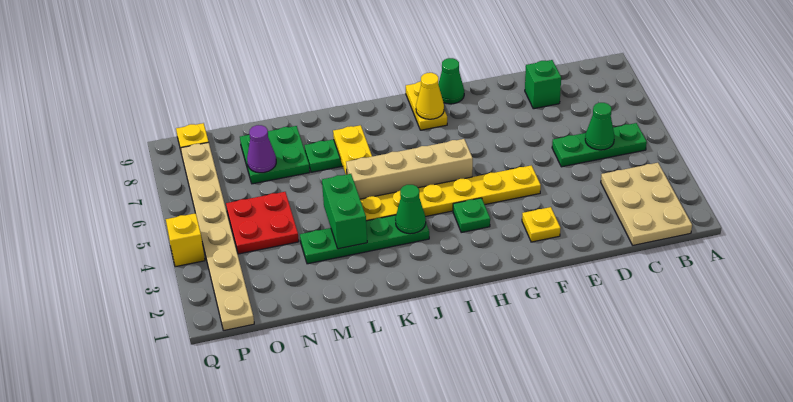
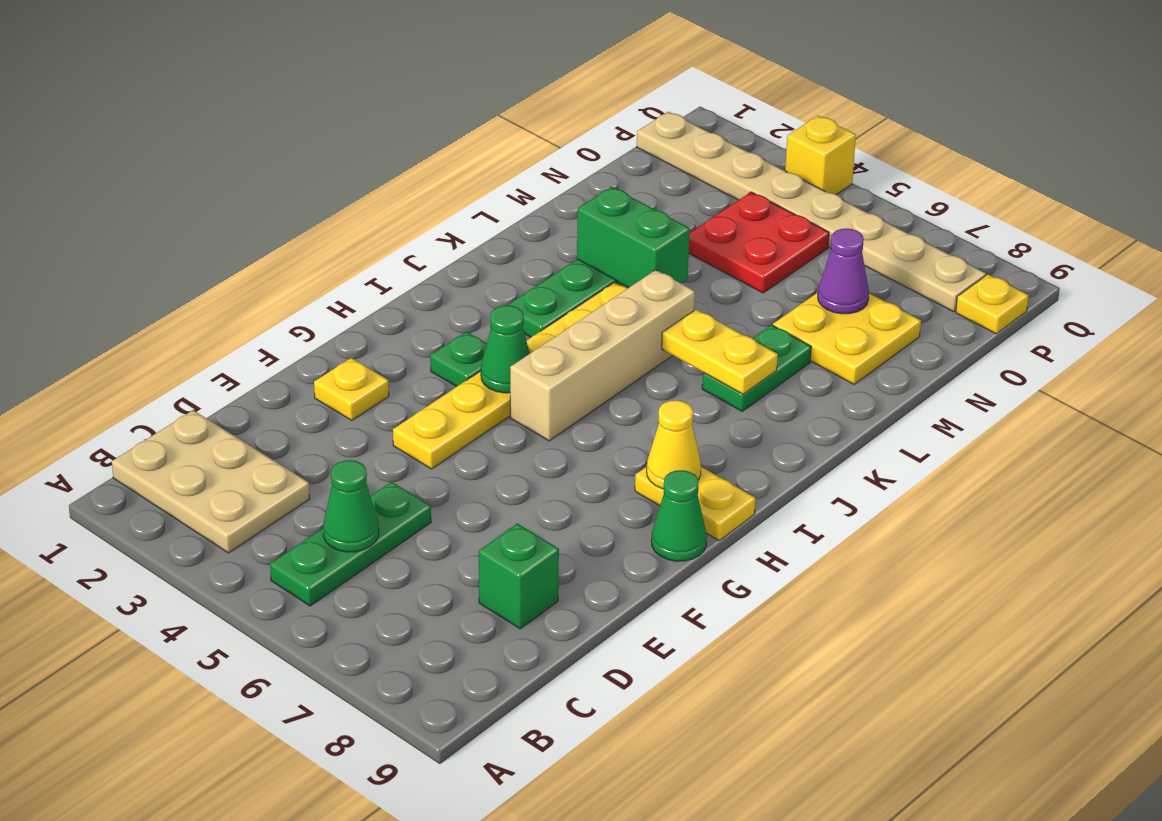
green cone J3 level 2 -> green cone H4 level 2
green plate M7:N8 level 1 -> yellow plate M7:N8 level 1

